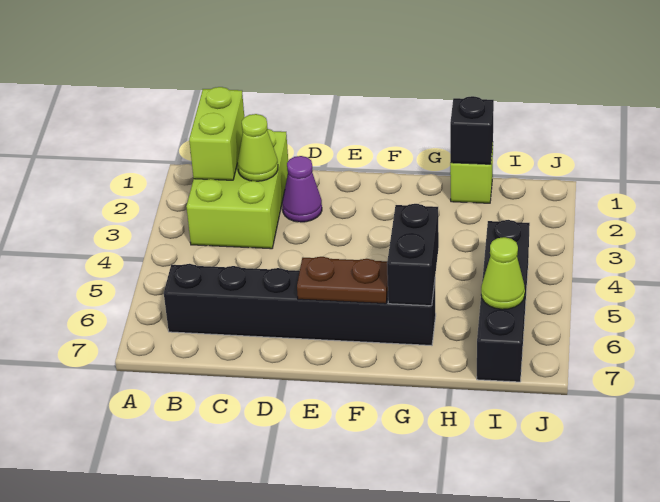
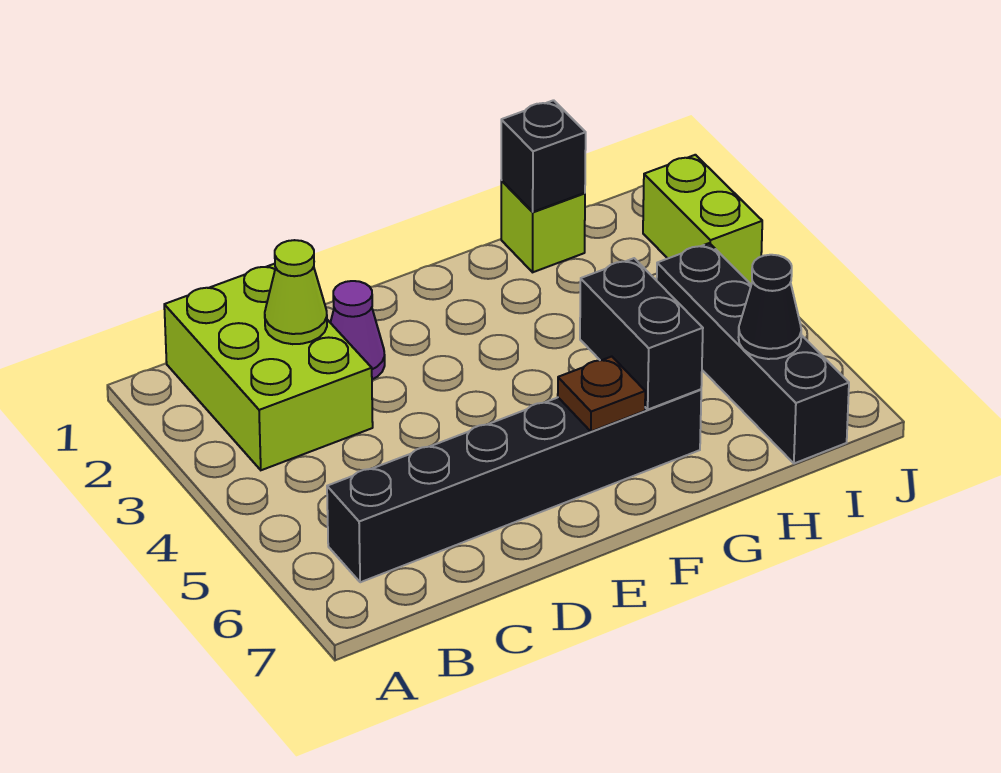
lime brick B1:B2 level 2 -> lime brick J2:J3 level 1
brown plate E6:F6 level 2 -> brown plate F6 level 2
lime cone I6 level 2 -> black cone I6 level 2

